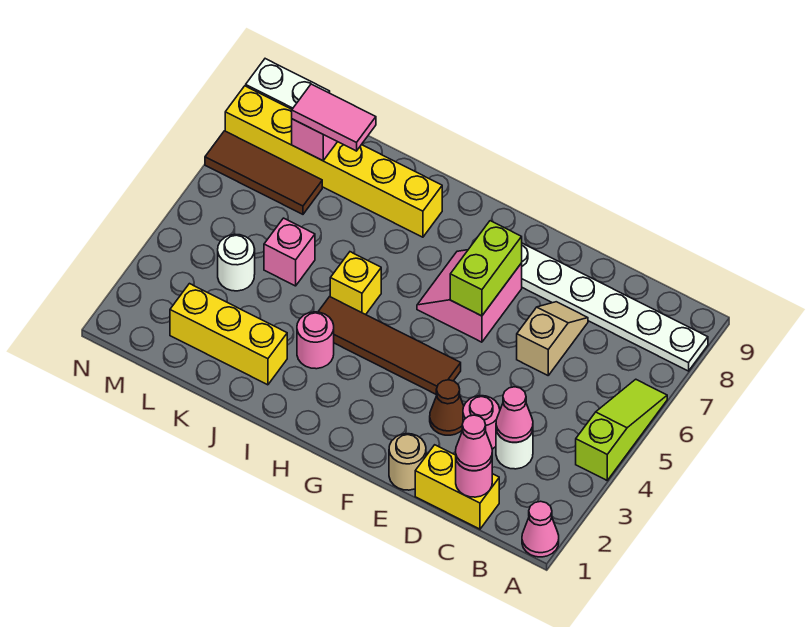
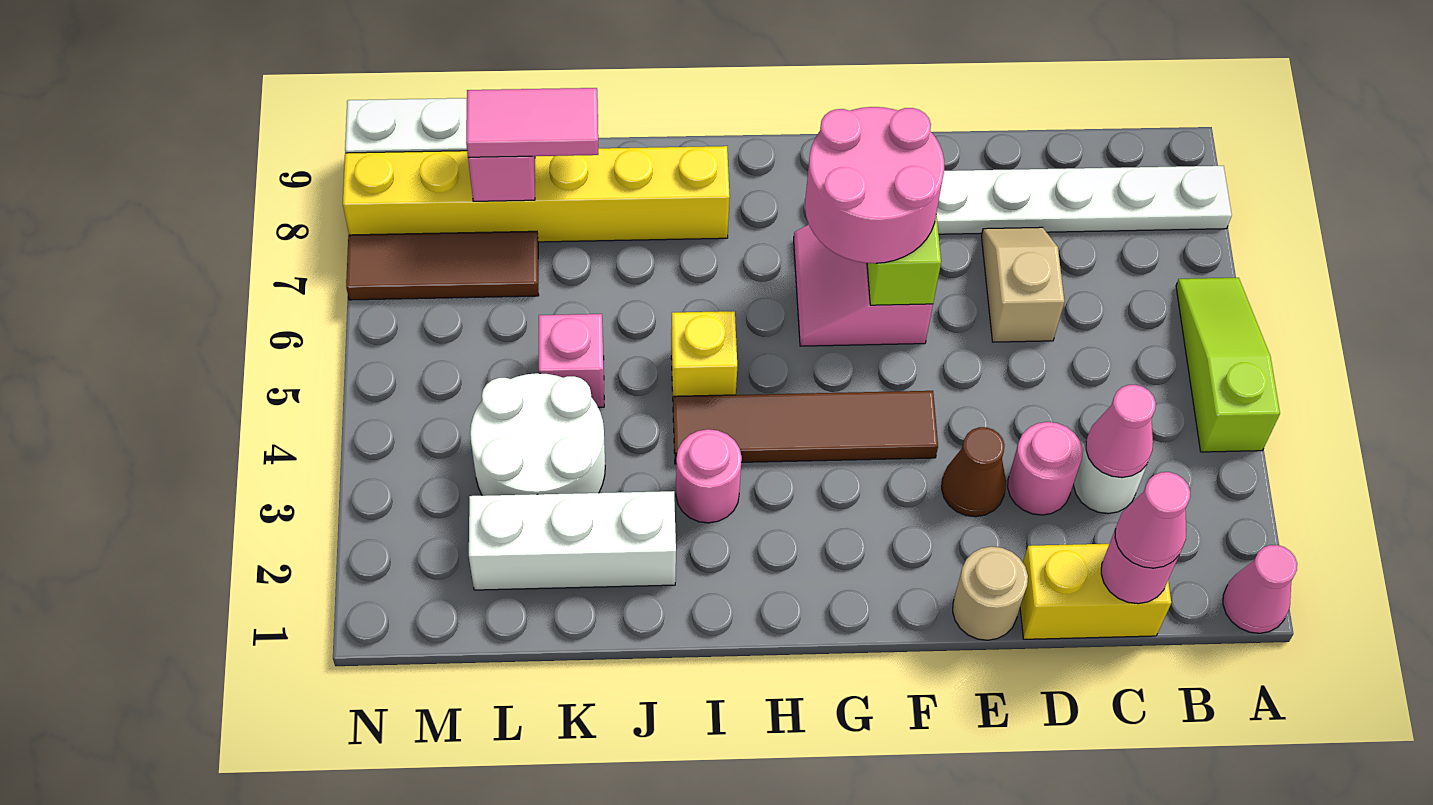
none -> pink round brick F6:G7 level 3
yellow brick J2:L2 level 1 -> white brick J2:L2 level 1
white round brick L4 level 1 -> white round brick K3:L4 level 1

